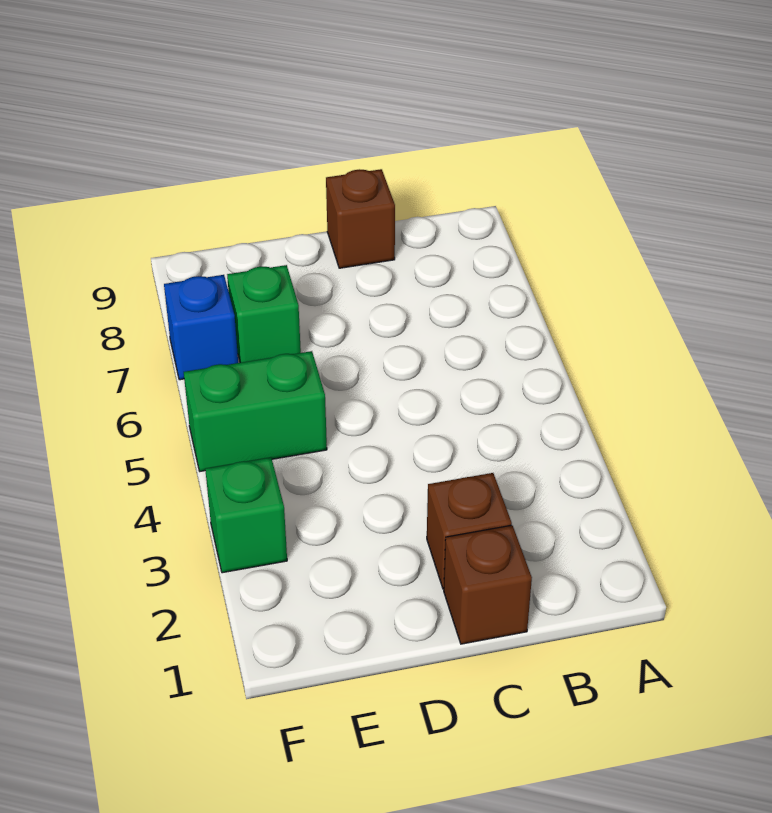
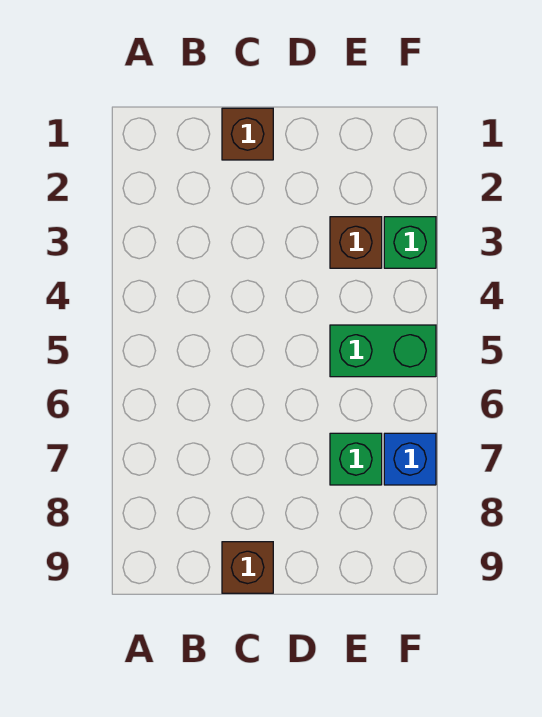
brown brick C2 level 1 -> brown brick E3 level 1

